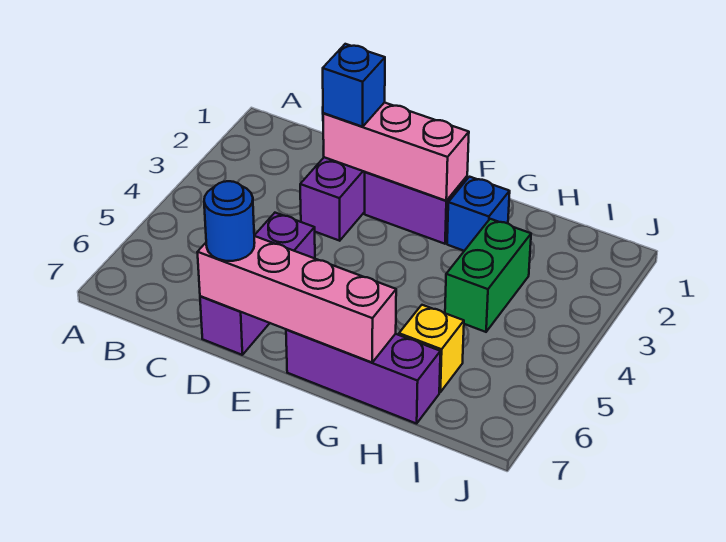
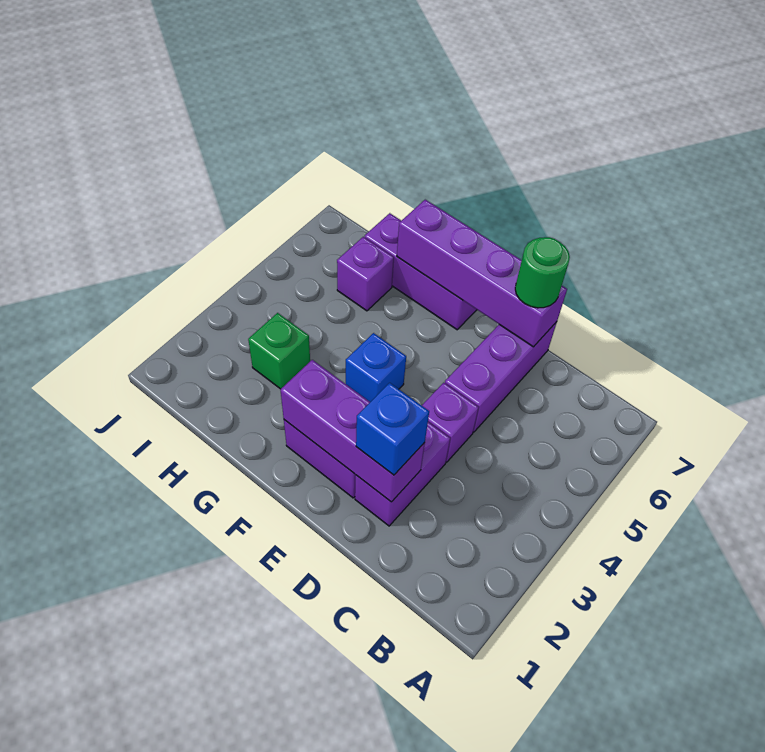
pink brick D2:F2 level 2 -> purple brick D2:F2 level 2
none -> purple brick D4 level 1
pink brick D7:G7 level 2 -> purple brick D7:G7 level 2
blue round brick D7 level 3 -> green round brick D7 level 3
blue brick G2 level 1 -> blue brick F4 level 1
green brick H3:H4 level 1 -> green brick H3 level 1
yellow brick H6 level 1 -> purple brick H6 level 1

